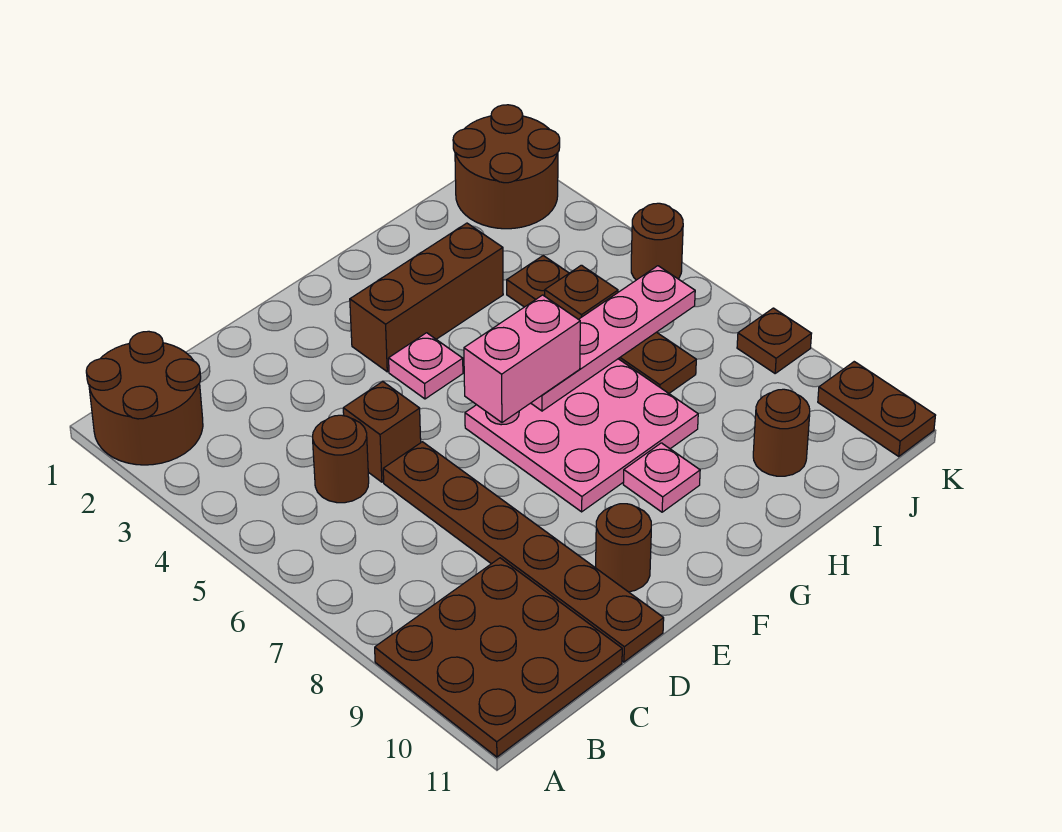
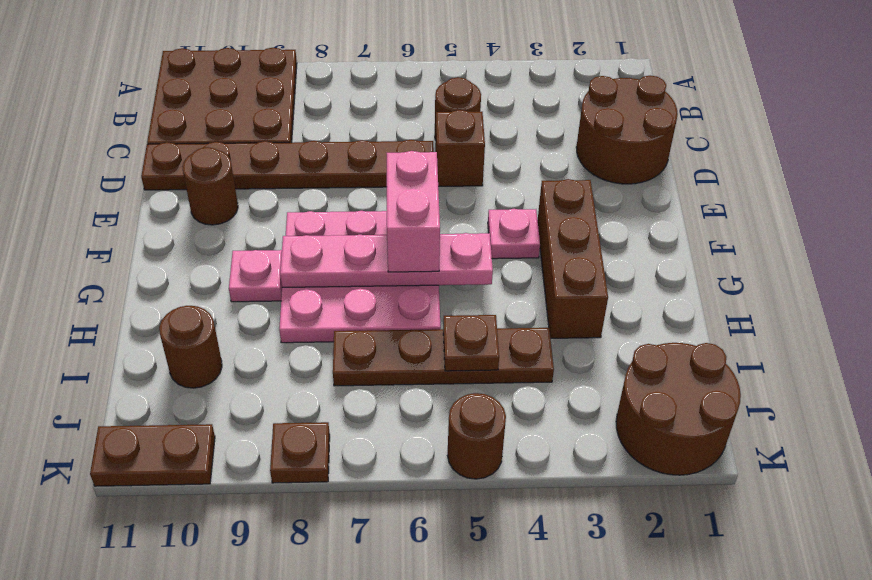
brown round brick A1:B2 level 1 -> brown round brick C1:D2 level 1
pink plate G6:J6 level 2 -> pink plate G5:G8 level 2

